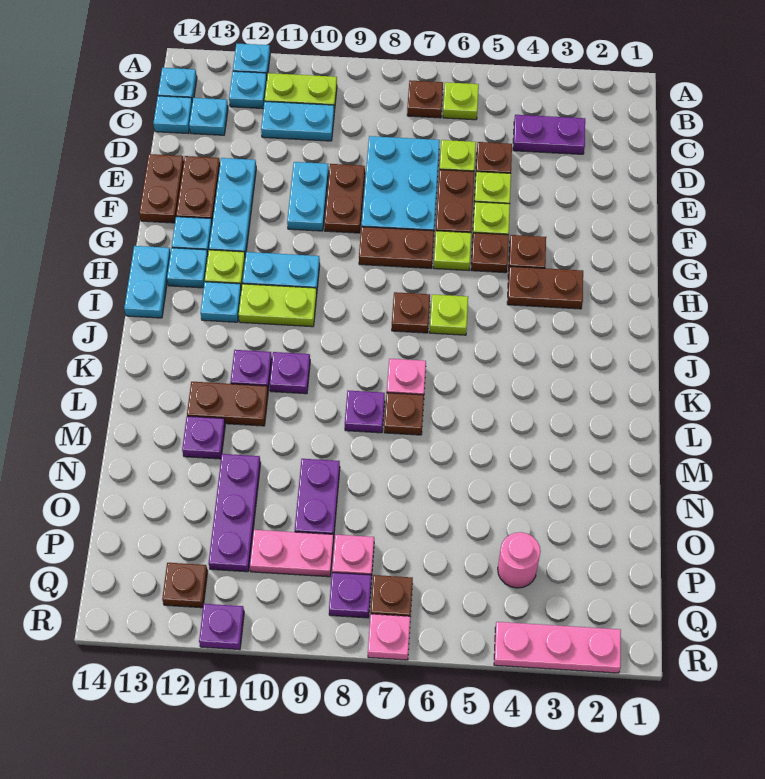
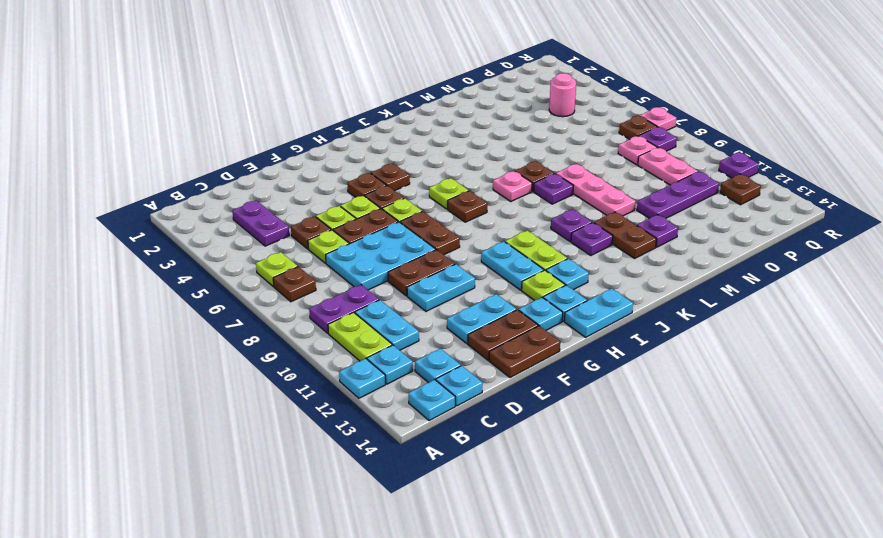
cyan plate E12:G12 level 1 -> cyan plate E12:F12 level 1
brown plate H3:H4 level 1 -> brown plate H4 level 1
purple plate N9:O9 level 1 -> purple plate B9:C9 level 1
pink plate R2:R4 level 1 -> pink plate M8:M10 level 1

